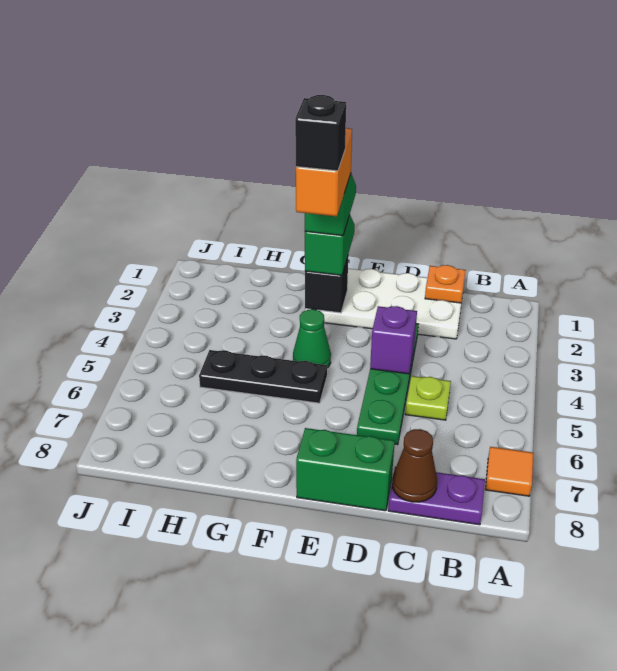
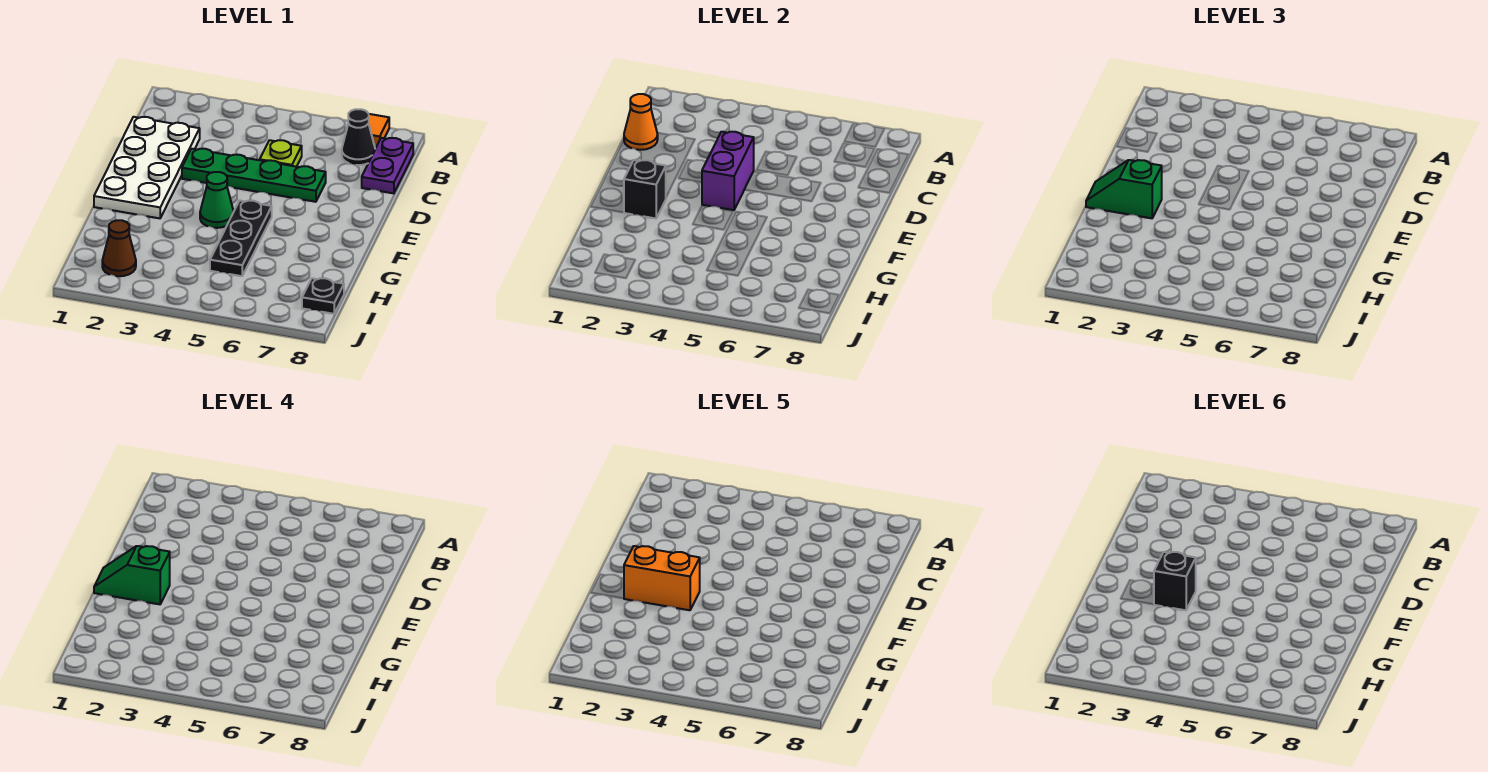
none -> black cone B7 level 1
orange plate C1 level 2 -> orange cone C1 level 2
brown cone C8 level 2 -> brown cone I2 level 1
purple brick D4 level 2 -> purple brick D4:E4 level 2
green brick D8:E8 level 1 -> none
none -> black plate I8 level 1

